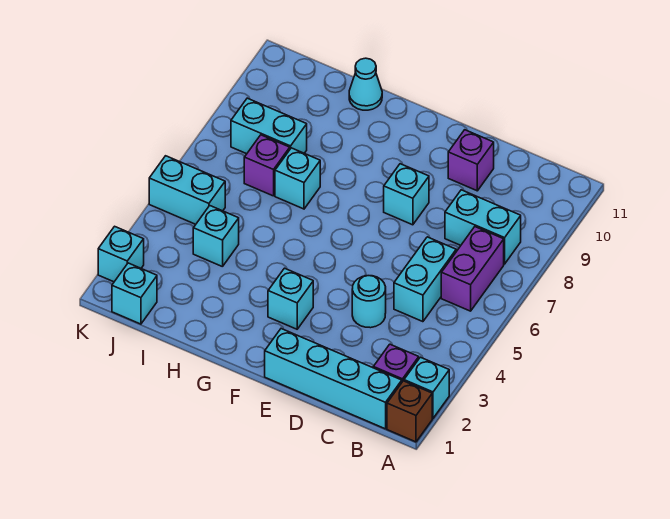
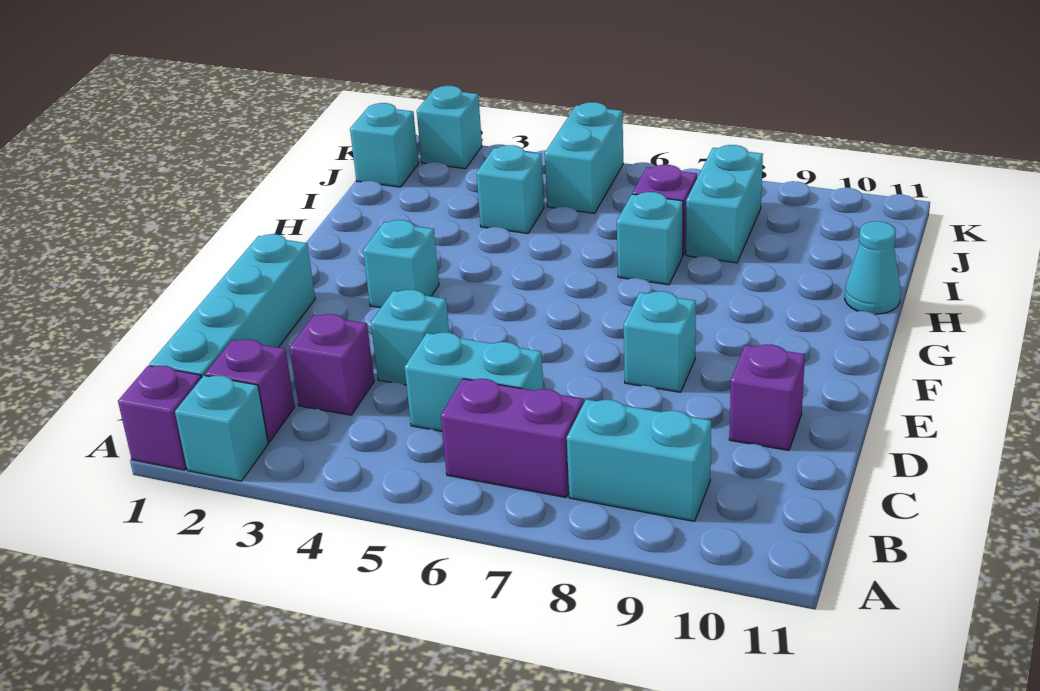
brown brick A1 level 1 -> purple brick A1 level 1
cyan brick B8:C8 level 1 -> cyan brick B8:B9 level 1
none -> purple brick C3 level 1
cyan round brick D4 level 1 -> cyan brick D4 level 1

